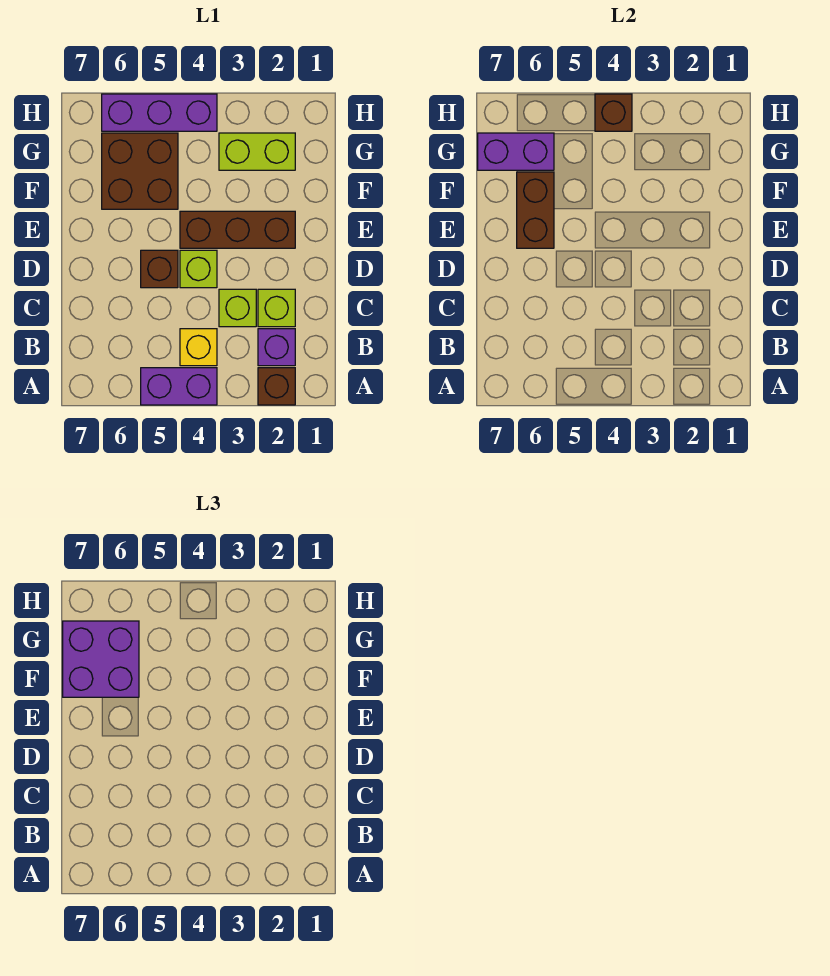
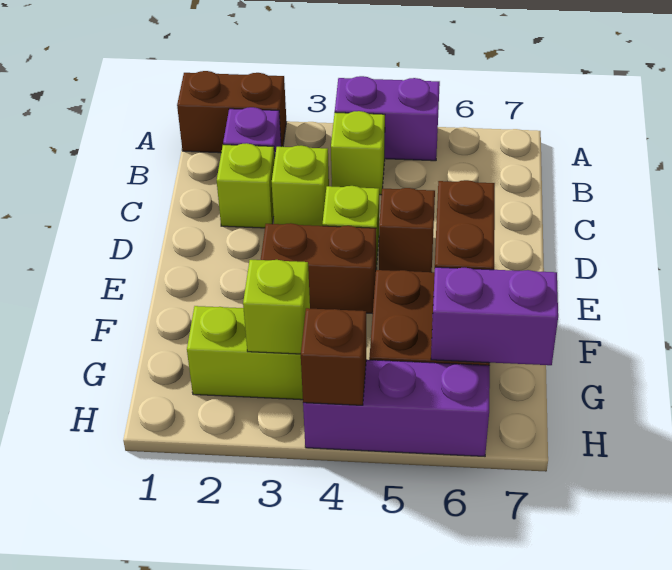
brown brick A2 level 1 -> brown brick A1:A2 level 1
yellow brick B4 level 1 -> lime brick B4 level 1
brown brick E2:E4 level 1 -> brown brick E3:E4 level 1
purple brick F6:G7 level 3 -> none
none -> lime brick G3 level 2

